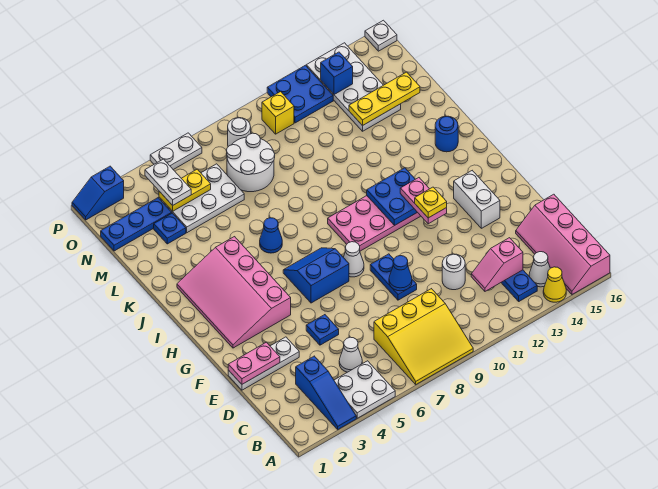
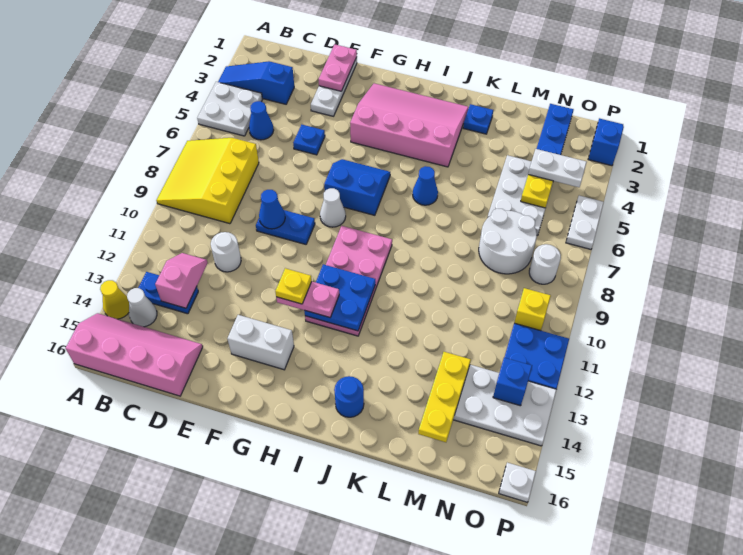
white cone C5 level 1 -> blue cone C5 level 1
blue slope G6:H7 level 1 top G -> blue slope G6:H7 level 1 top 7
blue plate M3 level 1 -> blue plate K2 level 1

